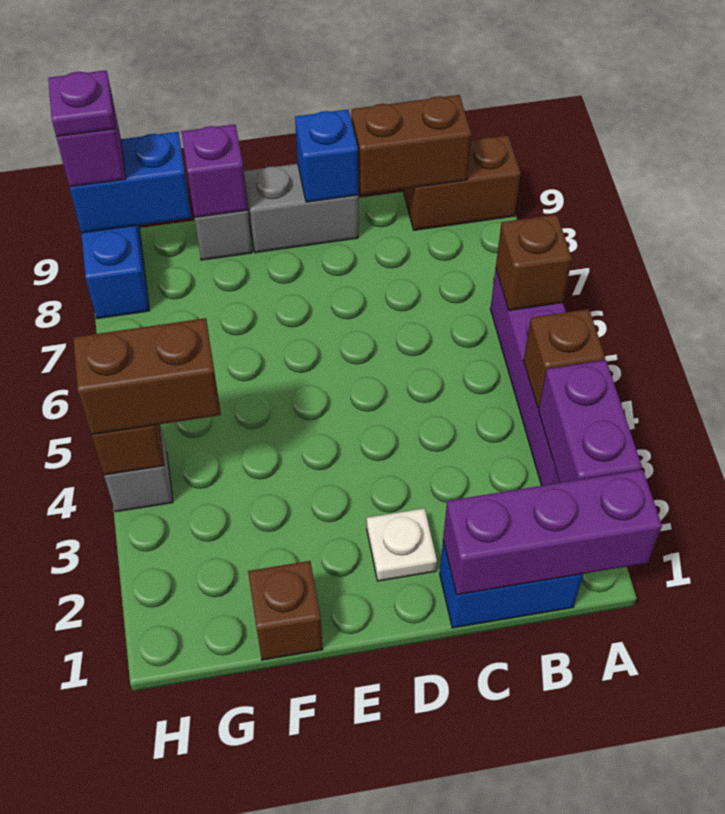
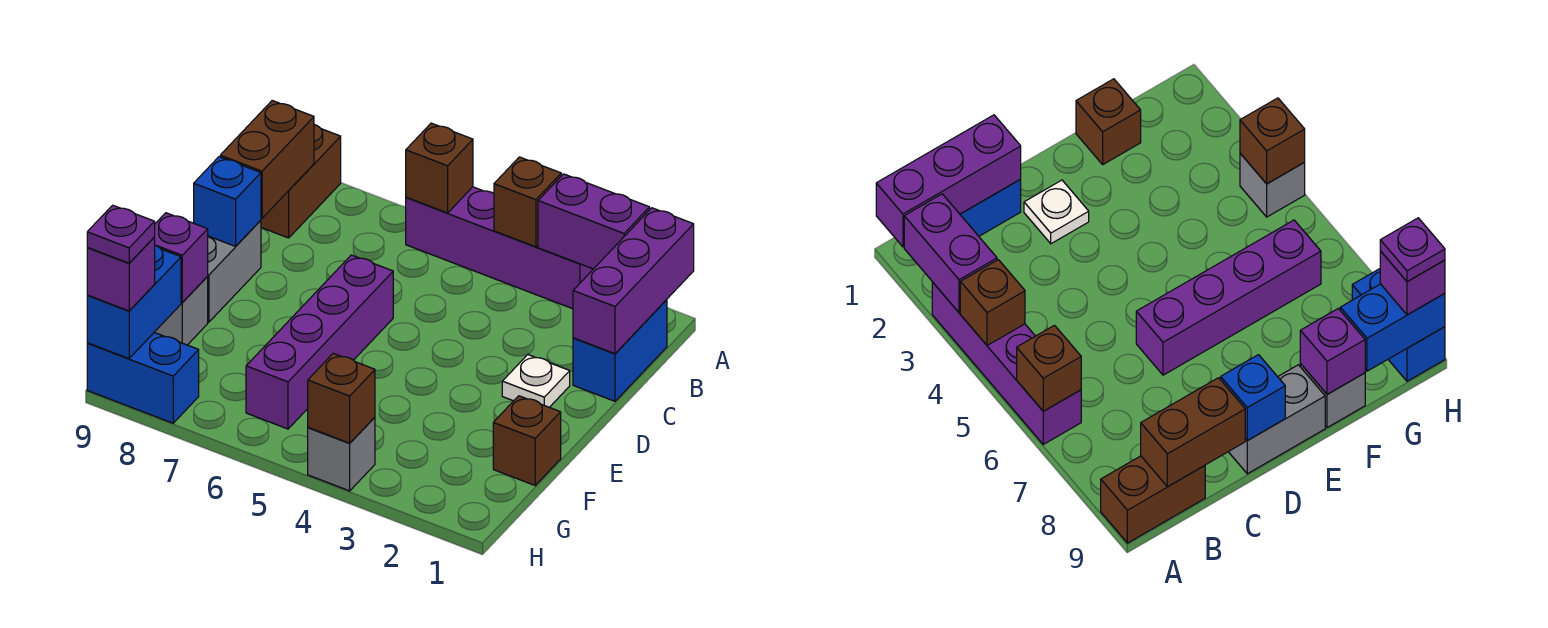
none -> purple brick D6:G6 level 1
brown brick G4:H4 level 3 -> none

